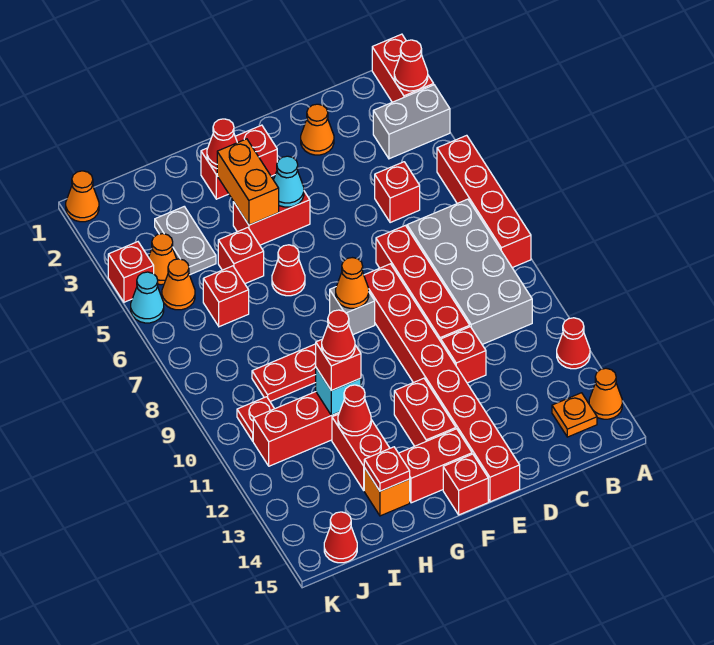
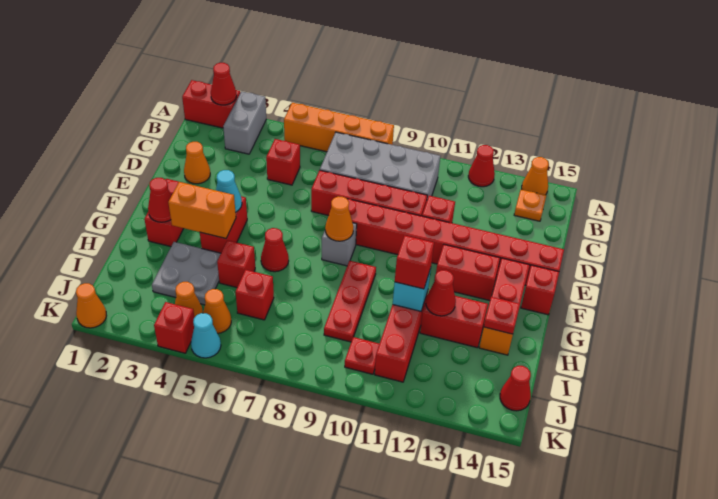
red brick A5:A8 level 1 -> orange brick A5:A8 level 1
red cone H11 level 4 -> none
grey plate I3:I4 level 1 -> grey plate H3:I4 level 1

